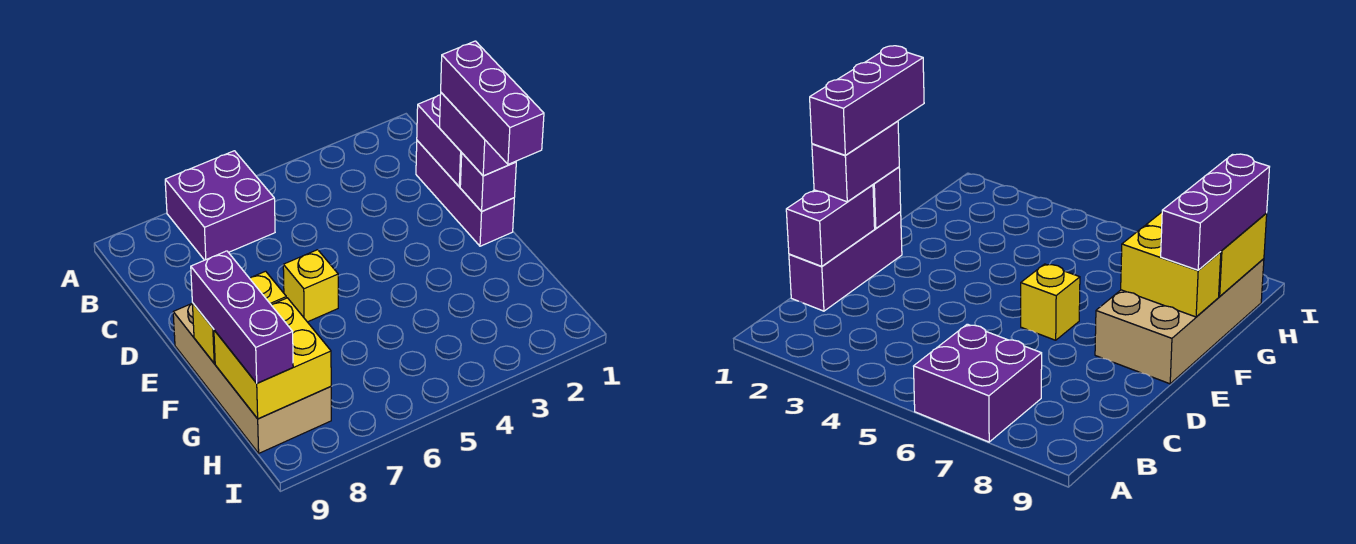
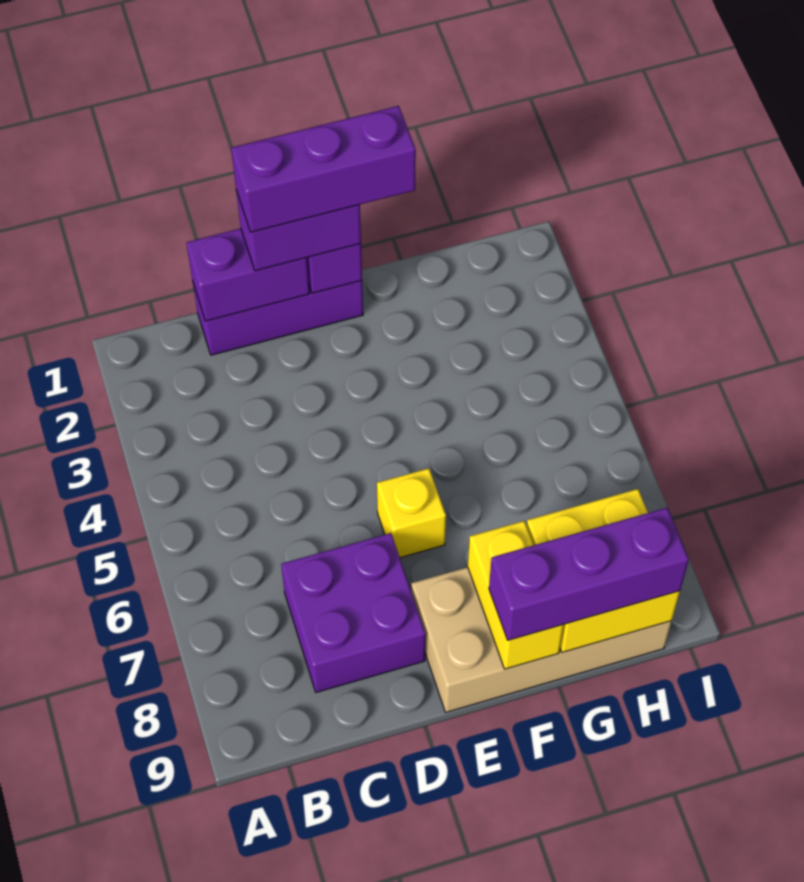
purple brick A6:B7 level 1 -> purple brick C7:D8 level 1

